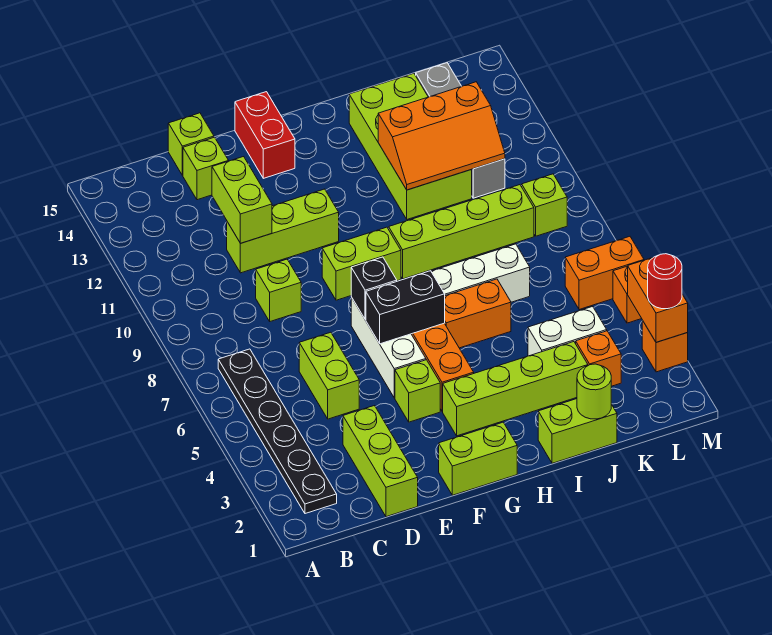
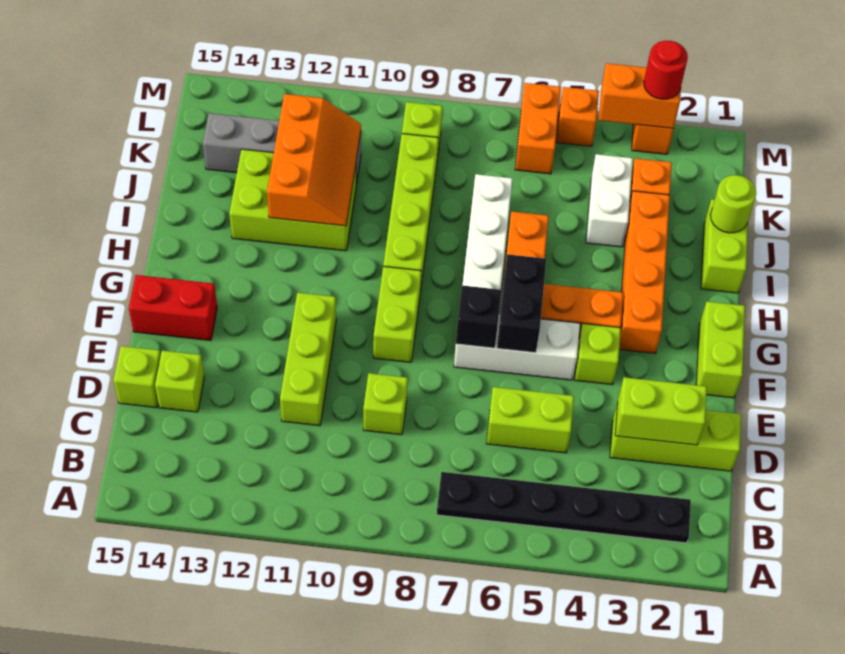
lime brick D11:D12 level 2 -> lime brick D2:D3 level 2
lime brick G3:J3 level 1 -> orange brick G3:J3 level 1
lime brick I11:J14 level 1 -> lime brick I11:J13 level 1

